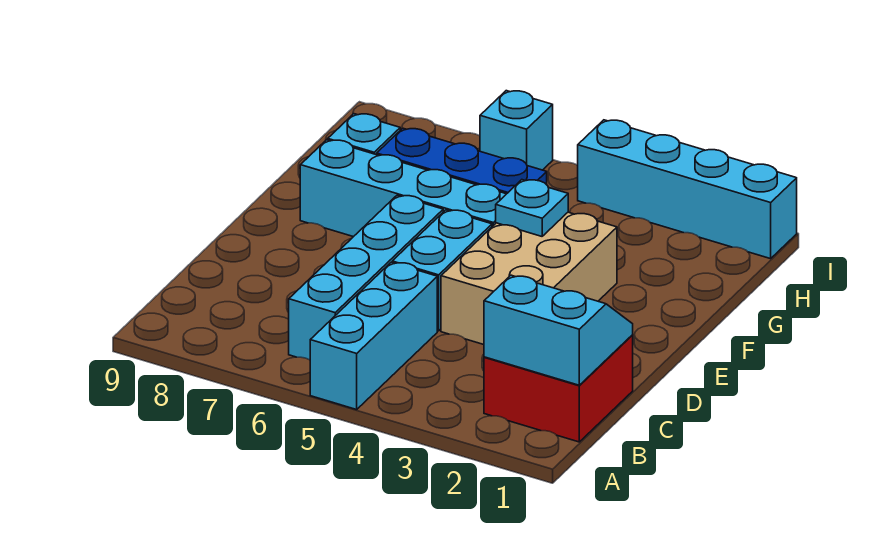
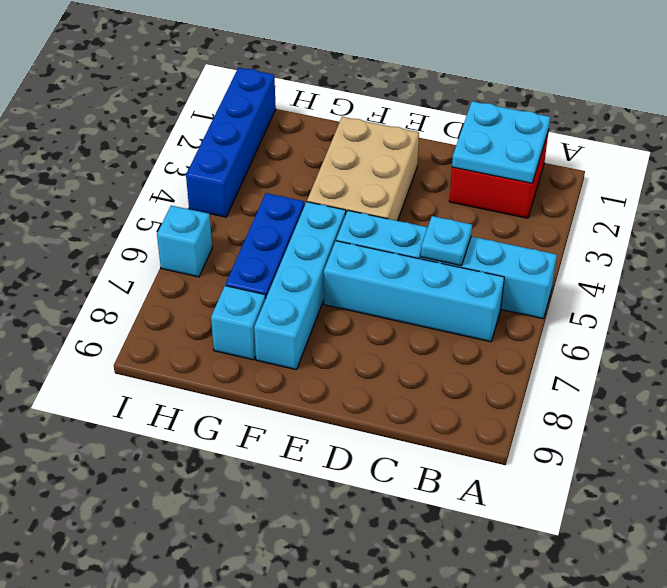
cyan slope B1:C2 level 2 top B -> cyan plate B1:C2 level 2
tan brick D3:F4 level 1 -> tan brick E2:F4 level 1
cyan plate F4 level 2 -> cyan plate C5 level 2
cyan brick I1:I4 level 1 -> blue brick I1:I4 level 1

